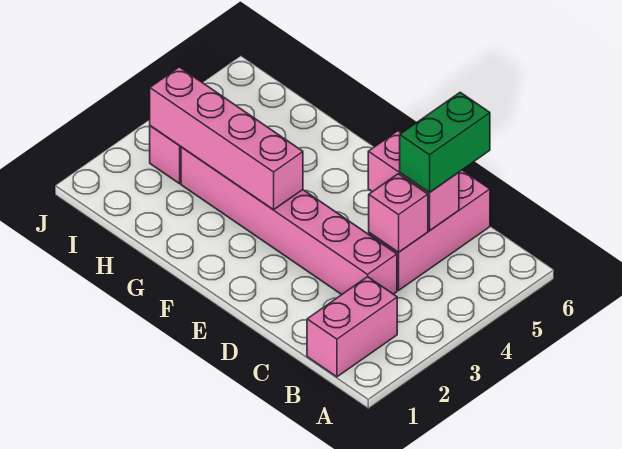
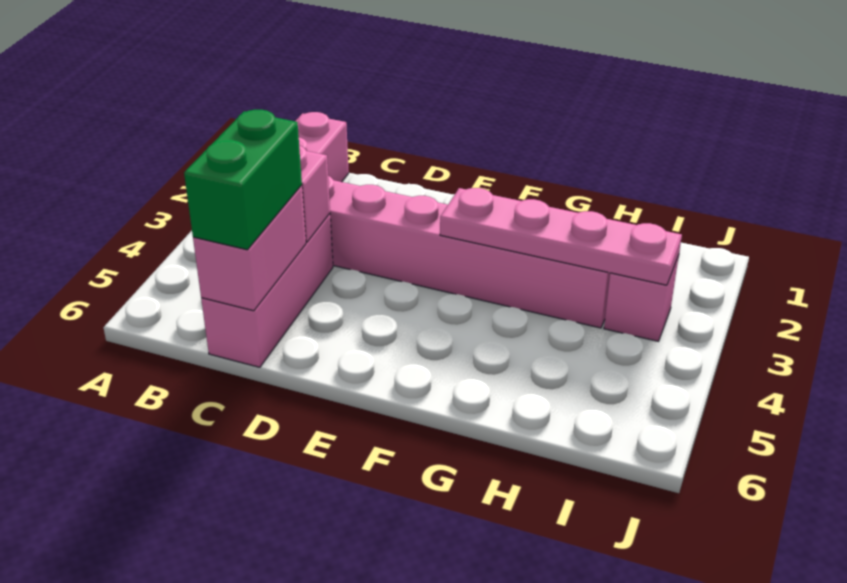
pink brick C5:D5 level 2 -> pink brick C5:C6 level 2
pink brick F3:I3 level 2 -> pink plate F3:I3 level 2

